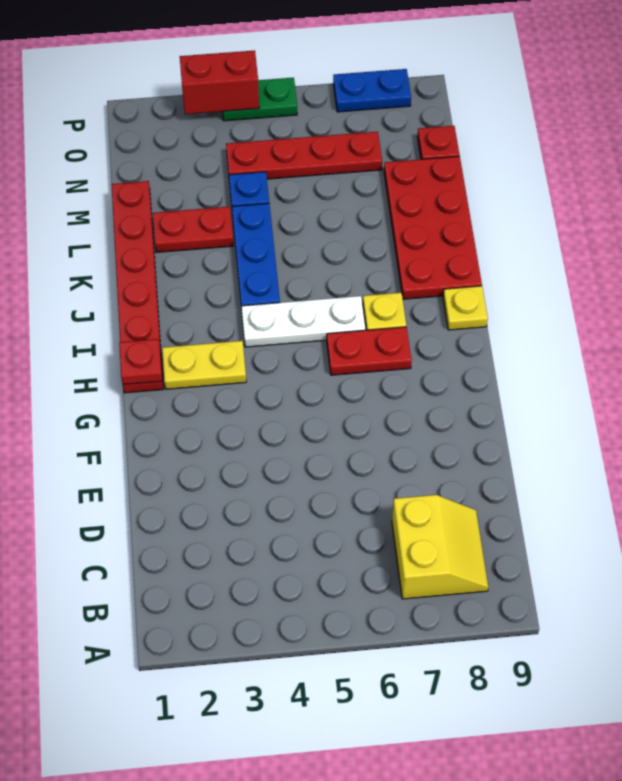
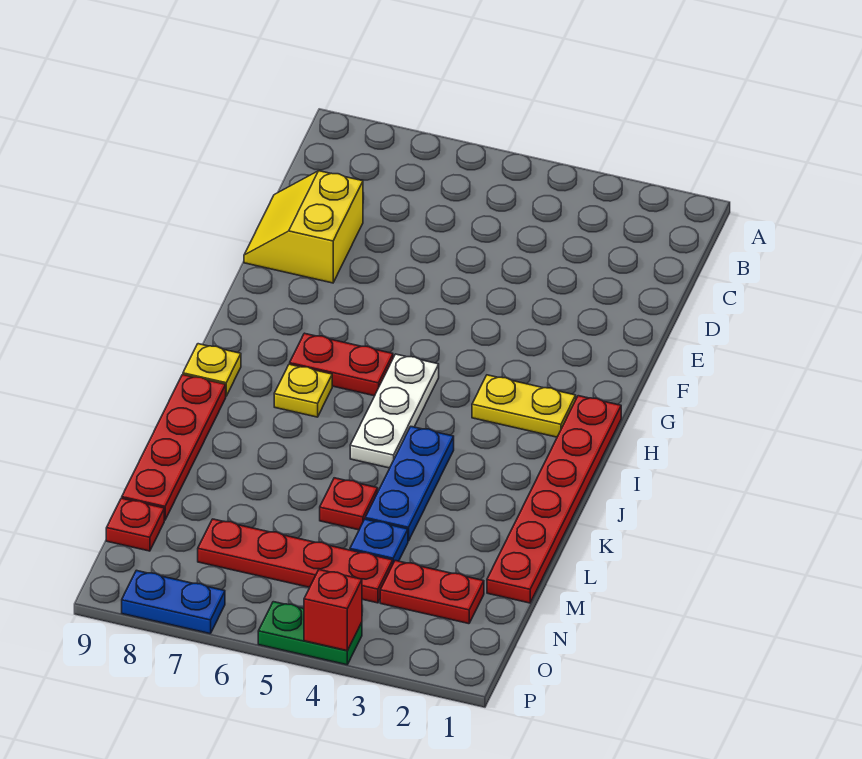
yellow slope B7:C8 level 1 top 7 -> yellow slope D8:E9 level 1 top 8
red plate H1 level 2 -> red plate L5 level 1
white plate I4:I6 level 1 -> white plate H5:J5 level 1
red plate J8:M9 level 1 -> red plate J9:M9 level 1
red plate L2:L3 level 1 -> red plate N2:N3 level 1
red brick P3:P4 level 2 -> red brick P4 level 2

